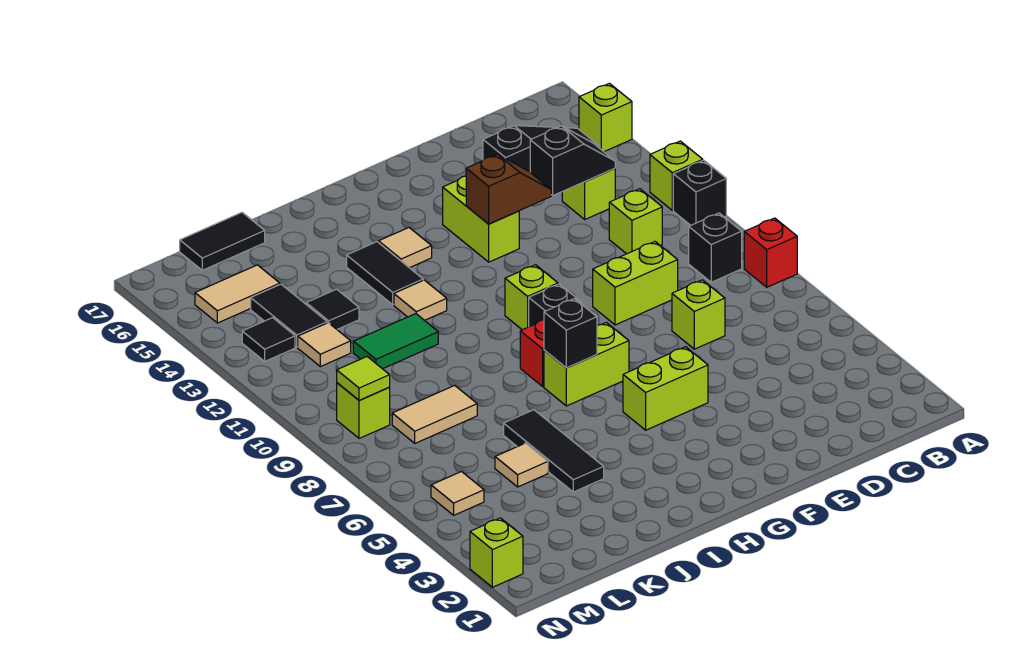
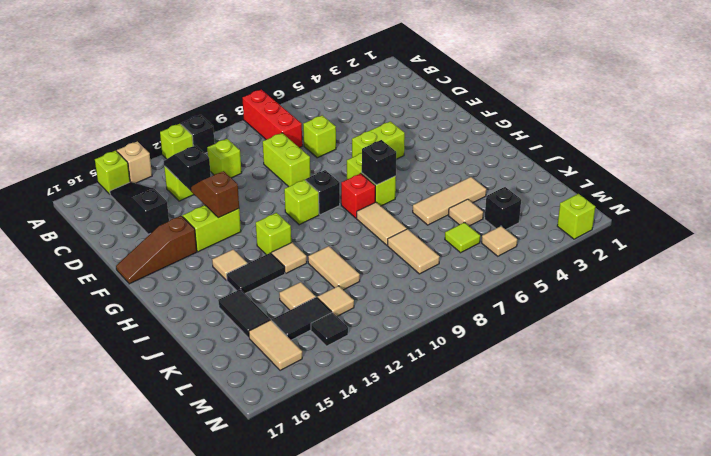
red brick A8 level 1 -> red brick A8:C8 level 1
none -> tan brick A14 level 1
black brick B9 level 1 -> black brick L4 level 1
lime brick F5:G5 level 1 -> lime brick F5:F6 level 1
none -> brown slope F15:F17 level 1 top 15
none -> tan tile I8:J8 level 1
black tile J4:J6 level 1 -> tan tile J4:J6 level 1
green tile J11:K11 level 1 -> tan tile J11:K11 level 1
black tile K13 level 1 -> tan tile K13 level 1
black tile K17:L17 level 1 -> black tile J15:K15 level 1
lime brick M9 level 1 -> lime brick H12 level 1
lime tile M9 level 2 -> lime tile L6 level 1

